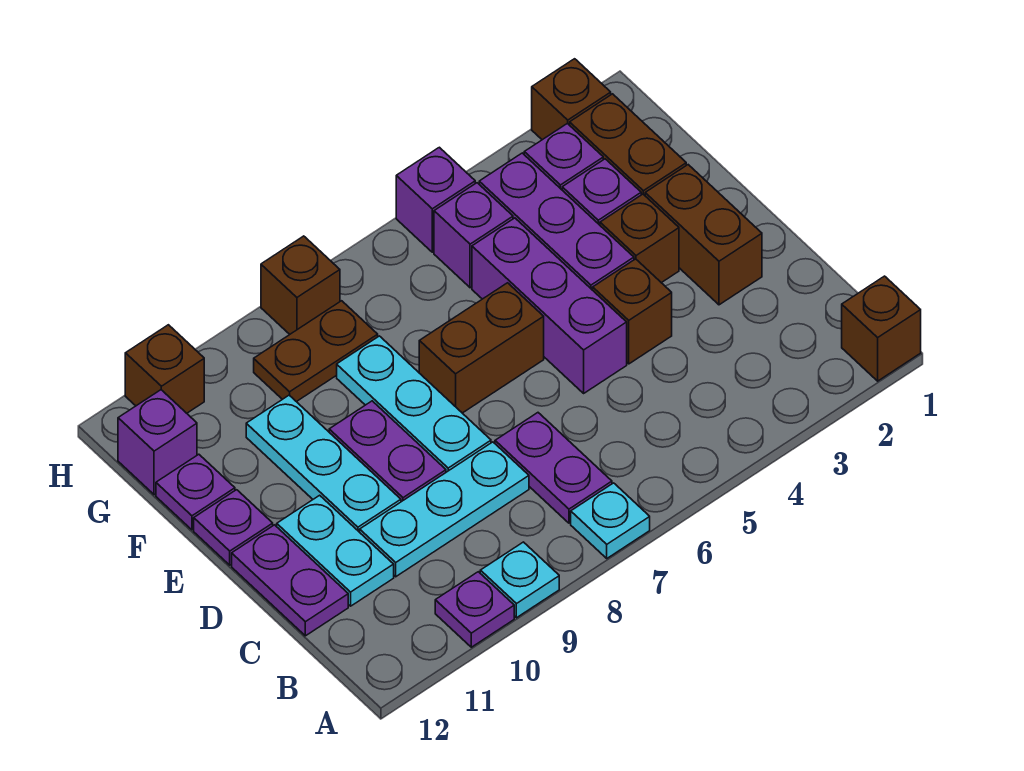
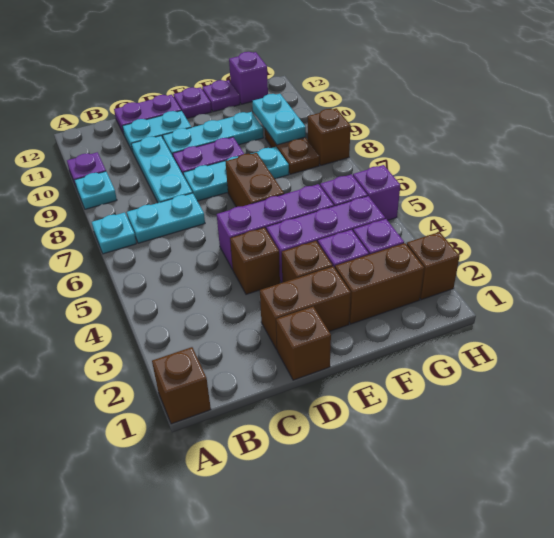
purple plate B7:C7 level 1 -> cyan plate B7:C7 level 1
none -> cyan plate G9:G10 level 2
brown brick H11 level 1 -> brown brick D1 level 1

